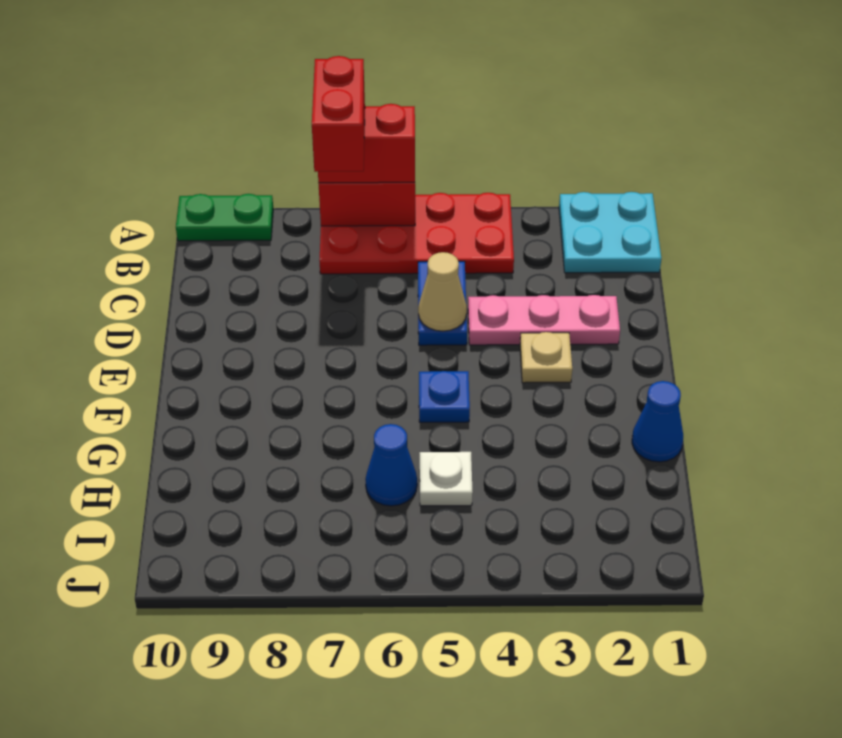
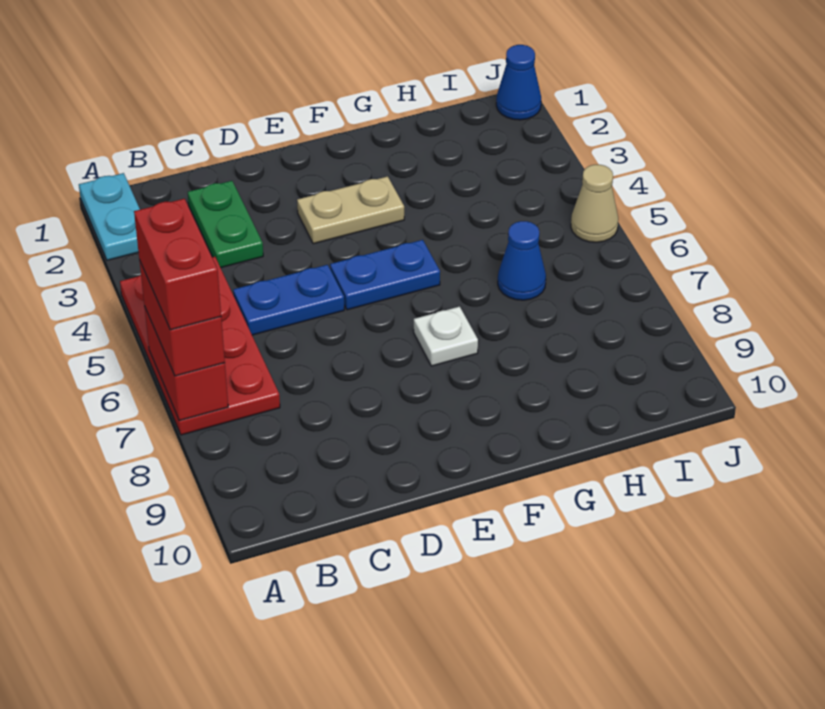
cyan plate A1:B2 level 1 -> cyan plate A1:A2 level 1
red brick A7:B7 level 4 -> red brick A6:A7 level 4
green plate A9:A10 level 1 -> green plate C2:C3 level 1
pink plate D2:D4 level 1 -> none
tan cone D5 level 2 -> tan cone J5 level 1
tan plate E3 level 1 -> tan plate E3:F3 level 1
blue plate F5 level 1 -> blue plate E5:F5 level 1
blue cone G1 level 1 -> blue cone J1 level 1
white plate H5 level 1 -> white plate F7 level 1

